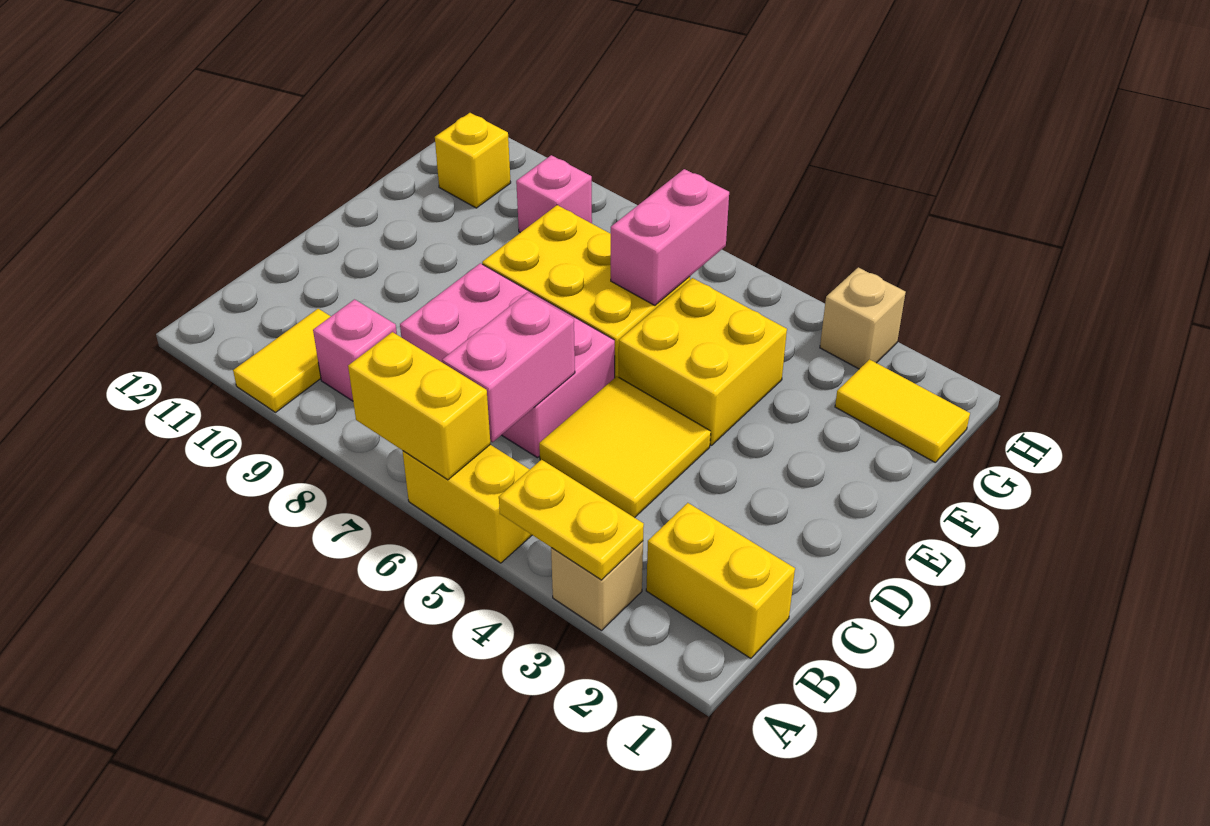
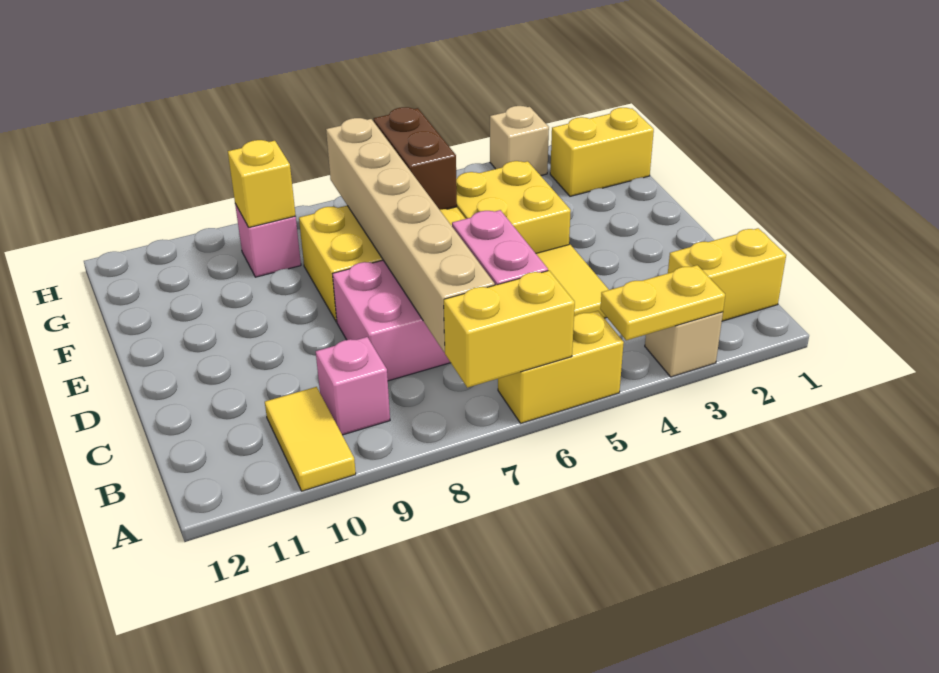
none -> tan brick B7:G7 level 2
pink brick F6:G6 level 2 -> brown brick F6:G6 level 2
yellow tile G1:G2 level 1 -> yellow brick G1:G2 level 1
yellow brick G11 level 1 -> yellow brick G9 level 2

